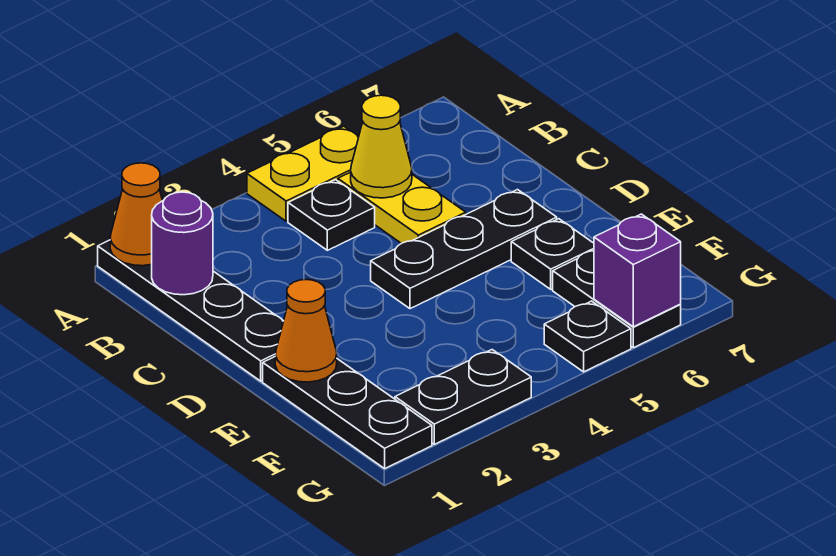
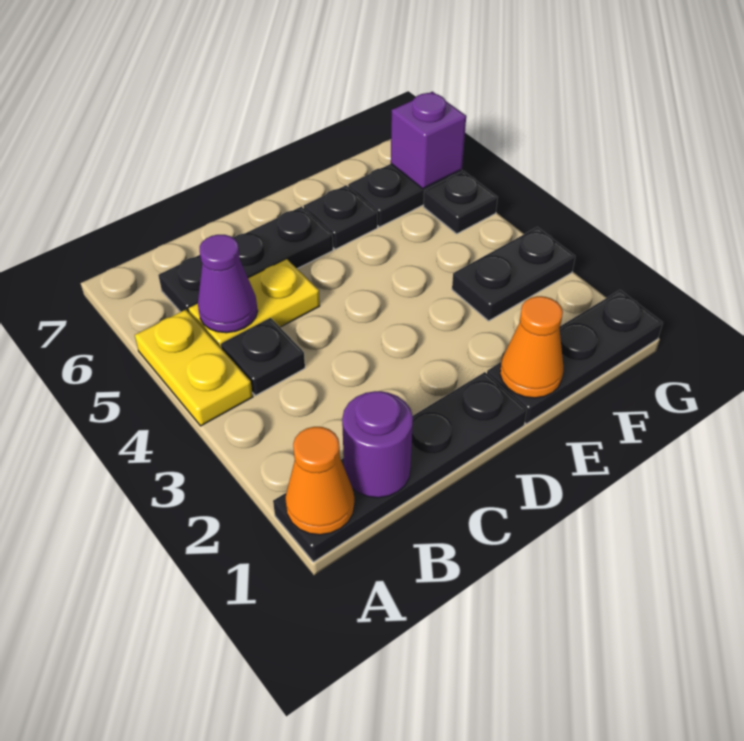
yellow cone B5 level 2 -> purple cone B5 level 2
black plate D4:D6 level 1 -> black plate B6:D6 level 1
black plate G2:G3 level 1 -> black plate F3:G3 level 1

